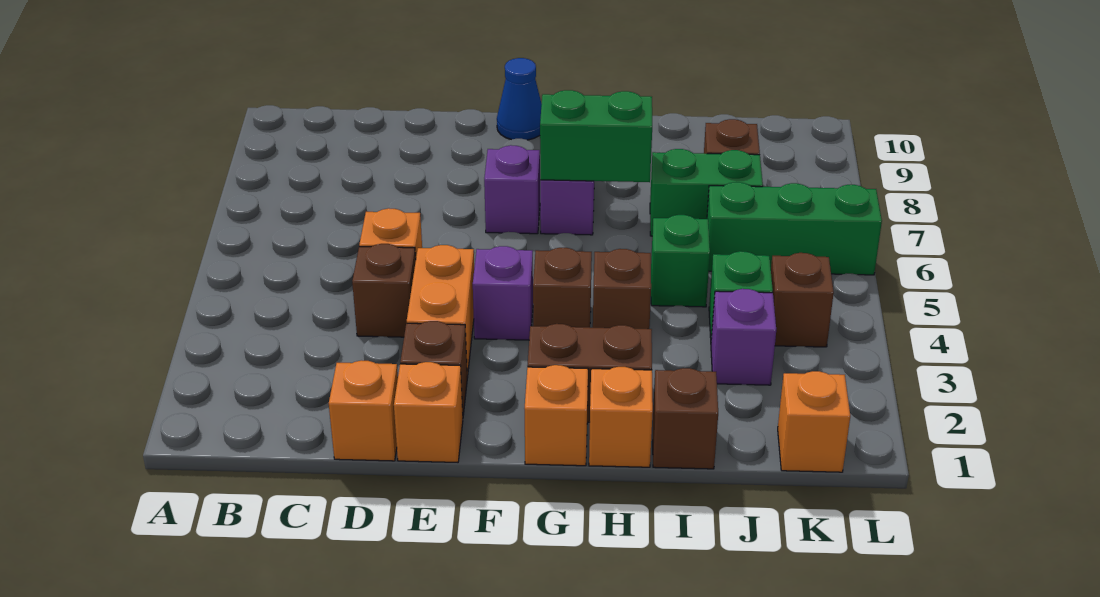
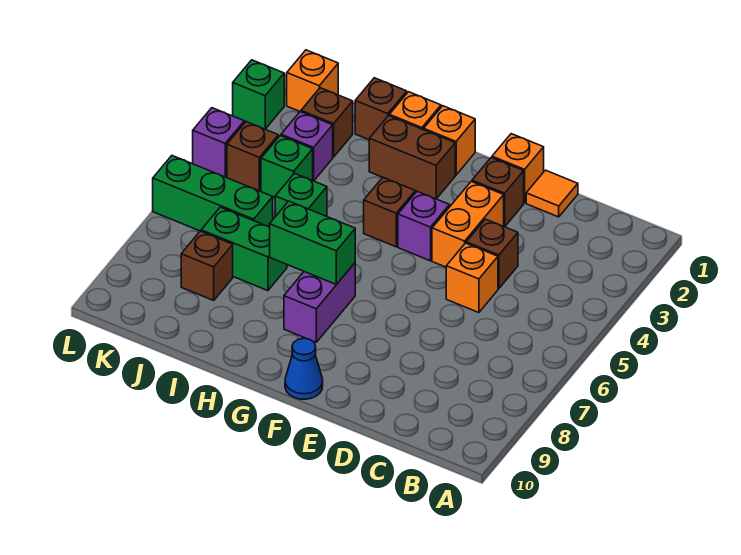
orange brick D1 level 1 -> orange tile D1 level 1
purple brick F7 level 1 -> purple brick L4 level 1
brown brick H4 level 1 -> brown brick J2 level 1
none -> green brick L2 level 1

